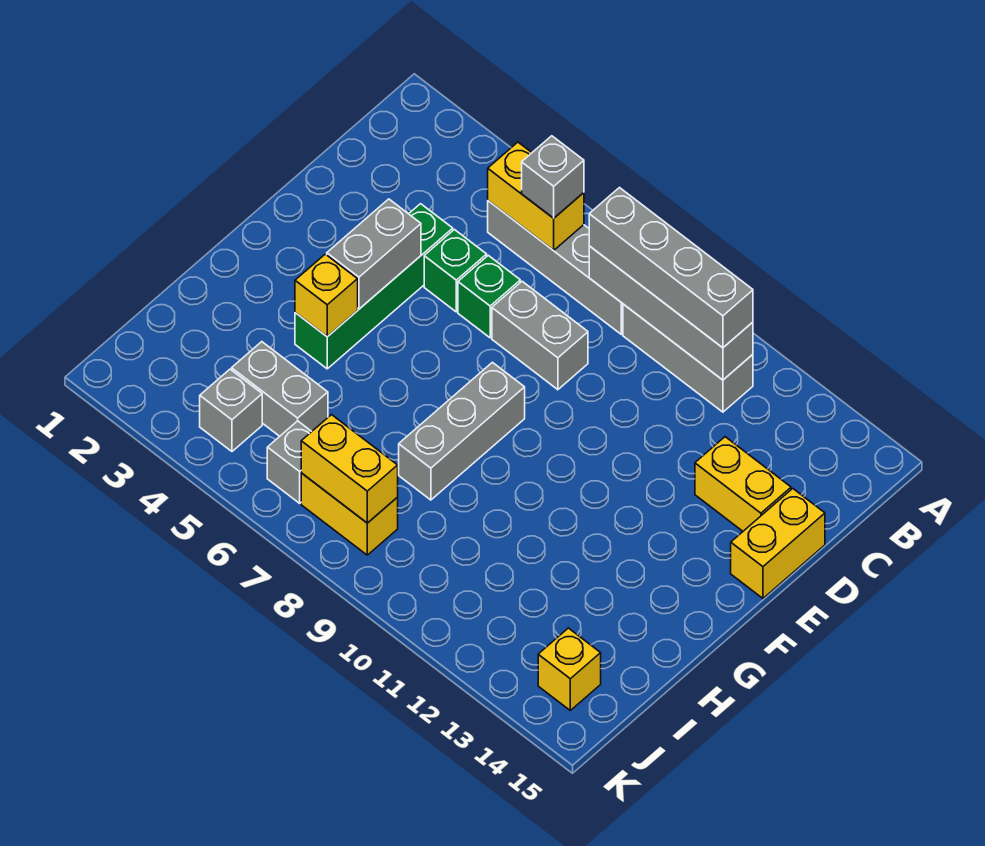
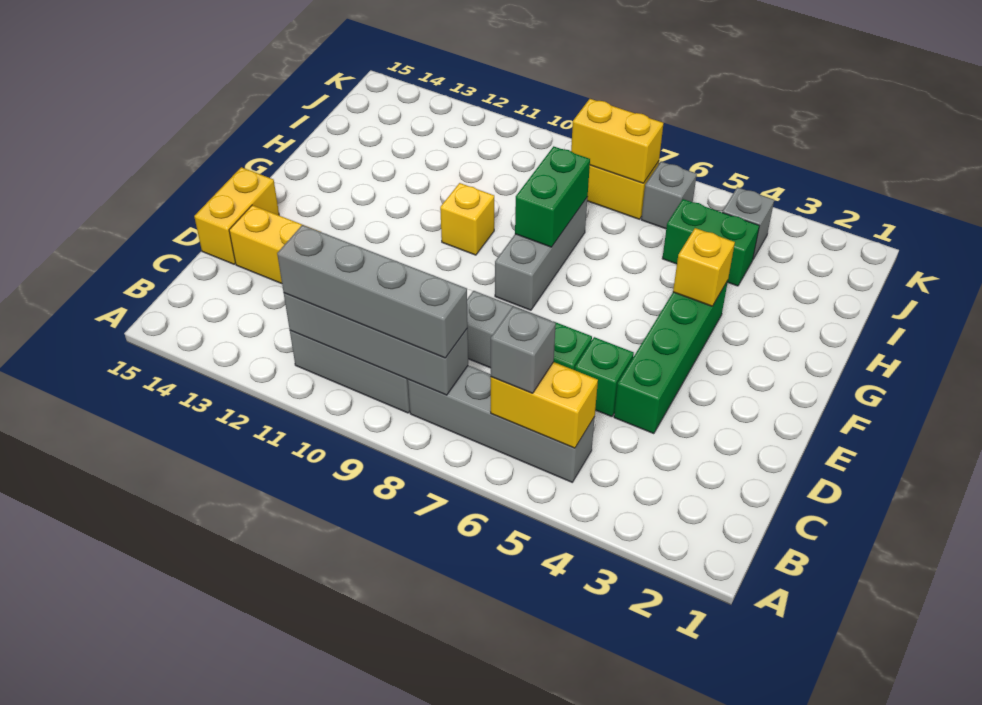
grey brick E4:F4 level 2 -> none
none -> green brick G8:H8 level 2
grey brick I4:I5 level 1 -> green brick I4:I5 level 1
yellow brick J14 level 1 -> yellow brick G10 level 1

